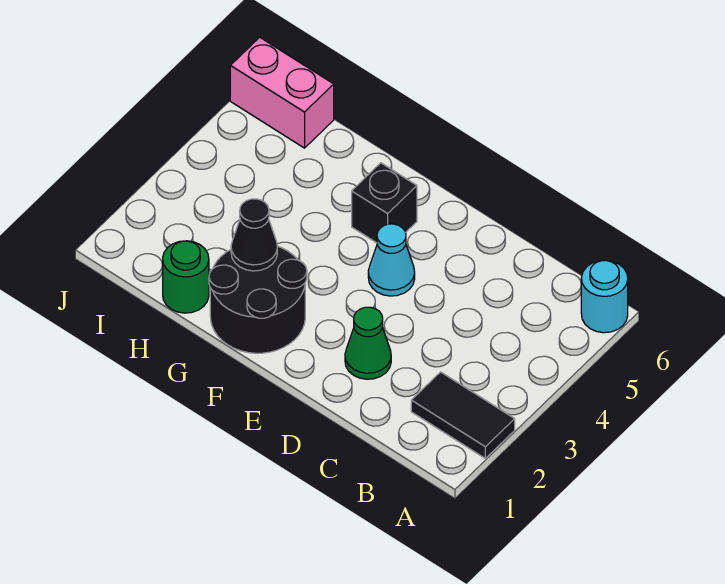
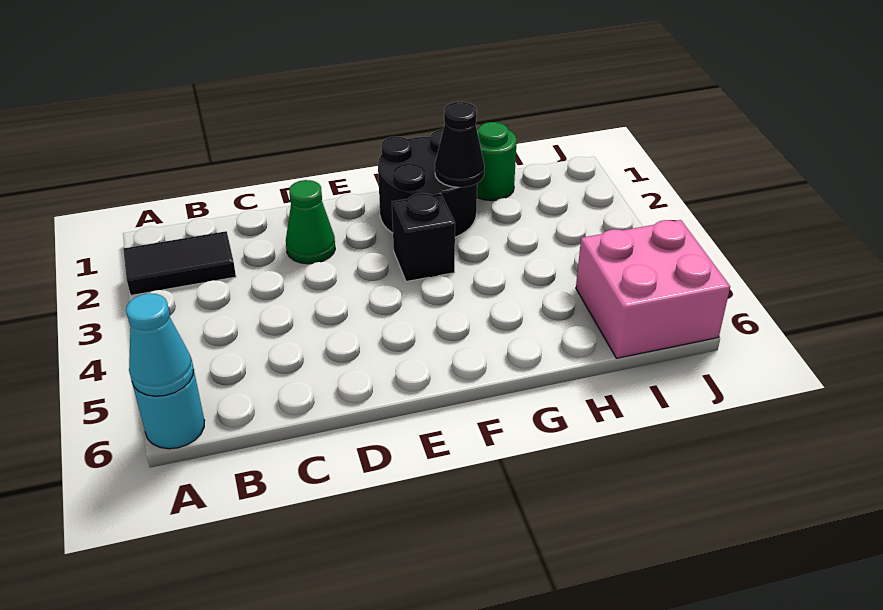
cyan cone E4 level 1 -> cyan cone A6 level 2
black brick F5 level 1 -> black brick F3 level 1
pink brick I6:J6 level 1 -> pink brick I5:J6 level 1

